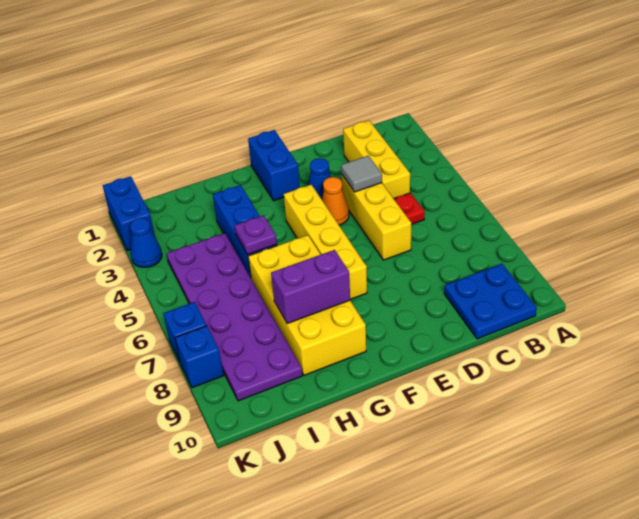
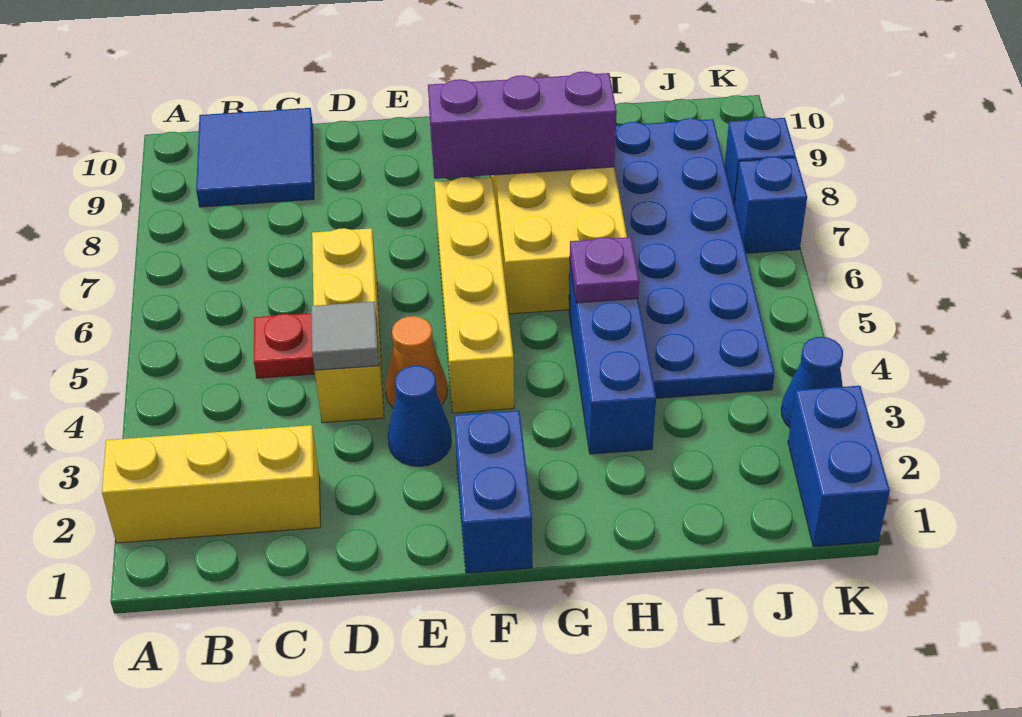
blue plate B9:C10 level 1 -> blue tile B9:C10 level 1
yellow brick C2:C4 level 1 -> yellow brick A2:C2 level 1
purple brick G8:H8 level 2 -> purple brick F8:H8 level 2
purple plate I4:J9 level 1 -> blue plate I4:J9 level 1

